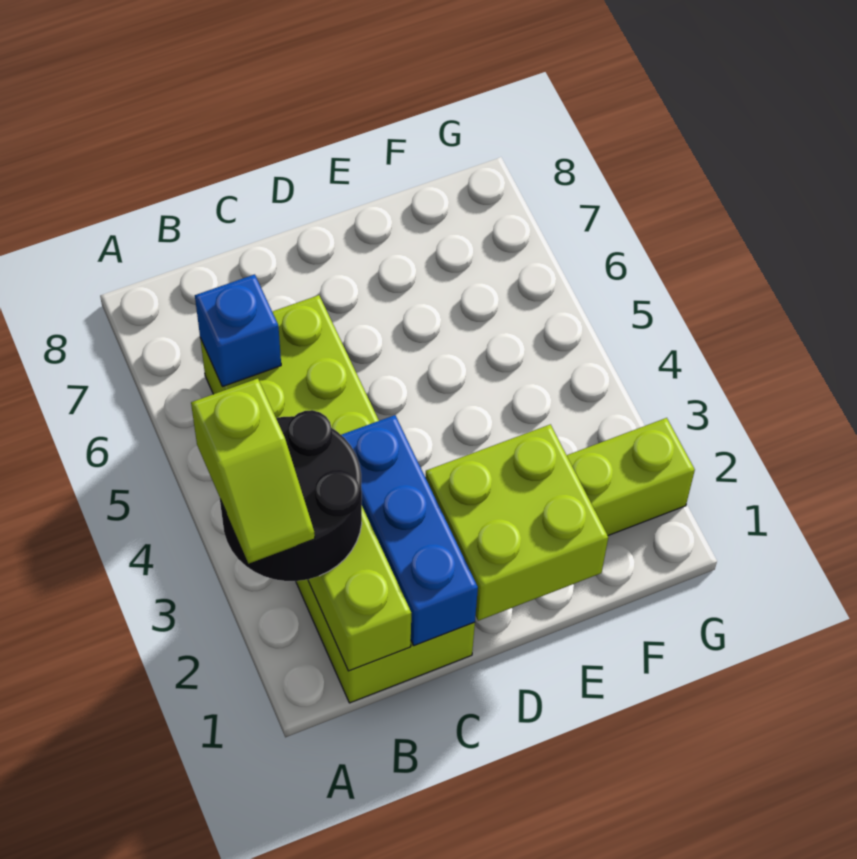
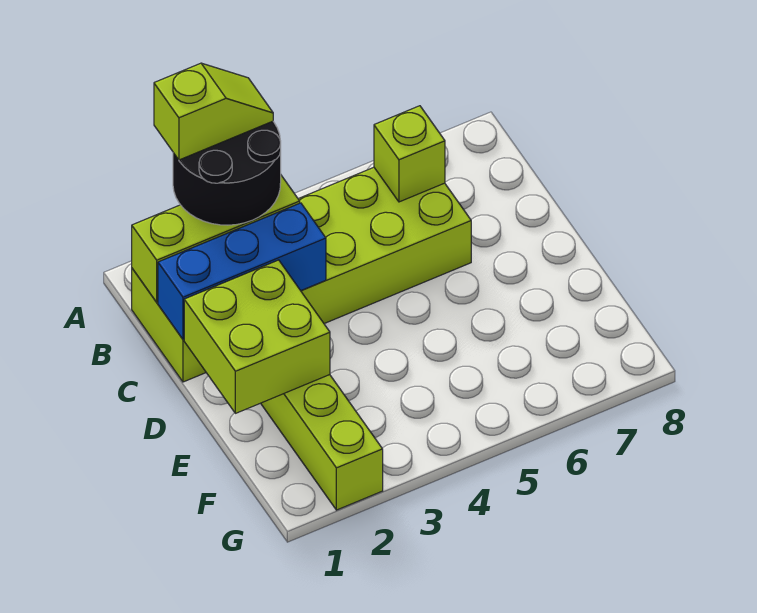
lime slope A2:A3 level 4 top 3 -> lime slope A2:A3 level 4 top 2
blue brick B6 level 2 -> lime brick B6 level 2

